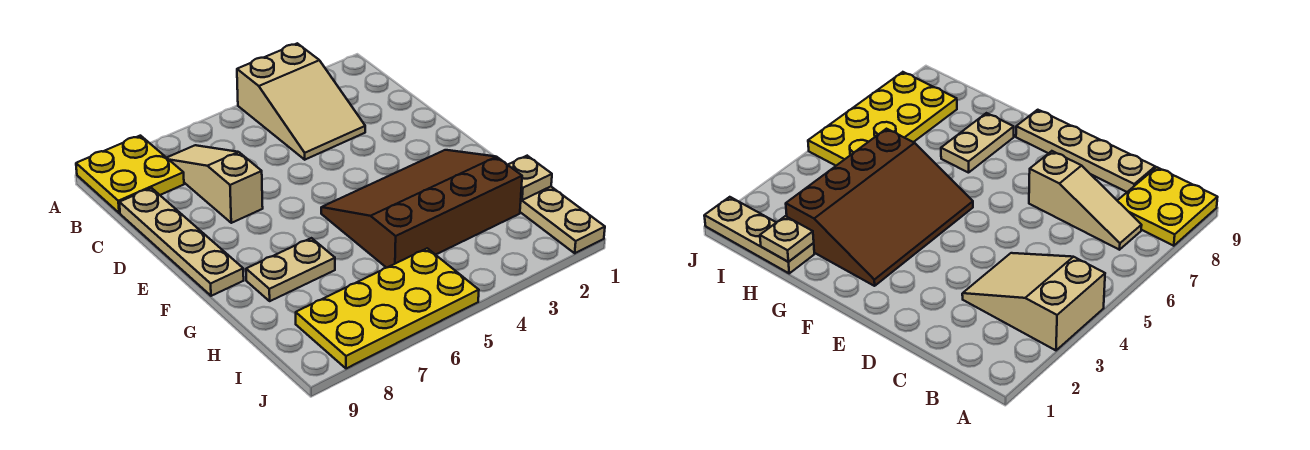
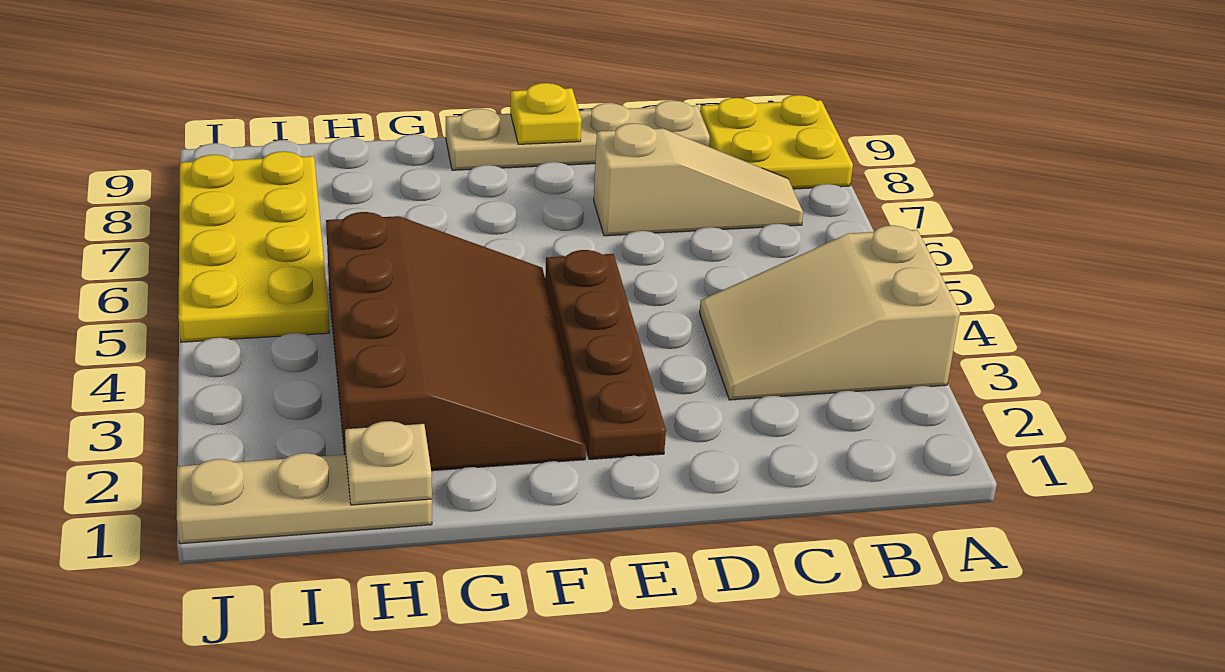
none -> brown plate E2:E5 level 1
none -> yellow plate E9 level 2
tan plate G7:G8 level 1 -> none

